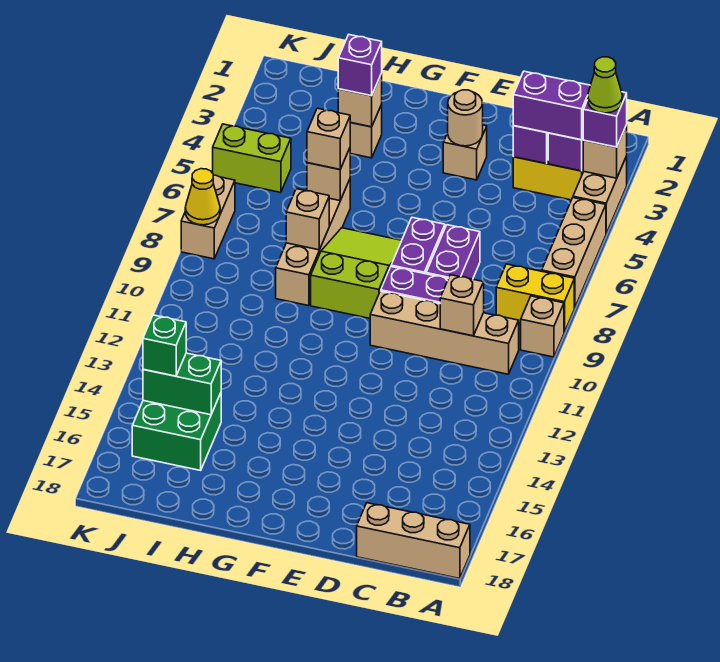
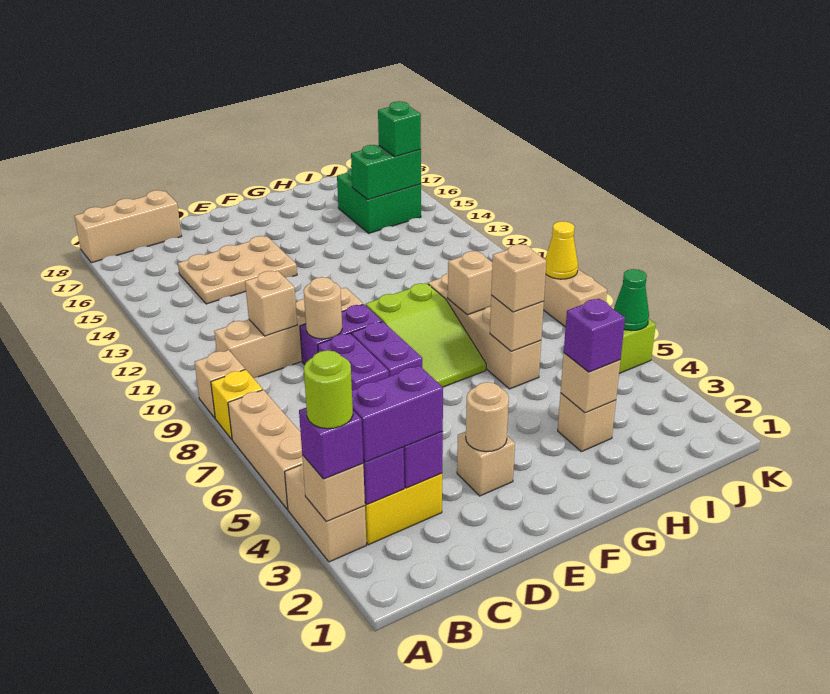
lime cone A3 level 4 -> lime round brick A3 level 4
yellow brick A8:B8 level 1 -> yellow brick A8 level 1
none -> tan plate C14:E15 level 1
none -> tan round brick D9 level 2
none -> green cone K5 level 2

